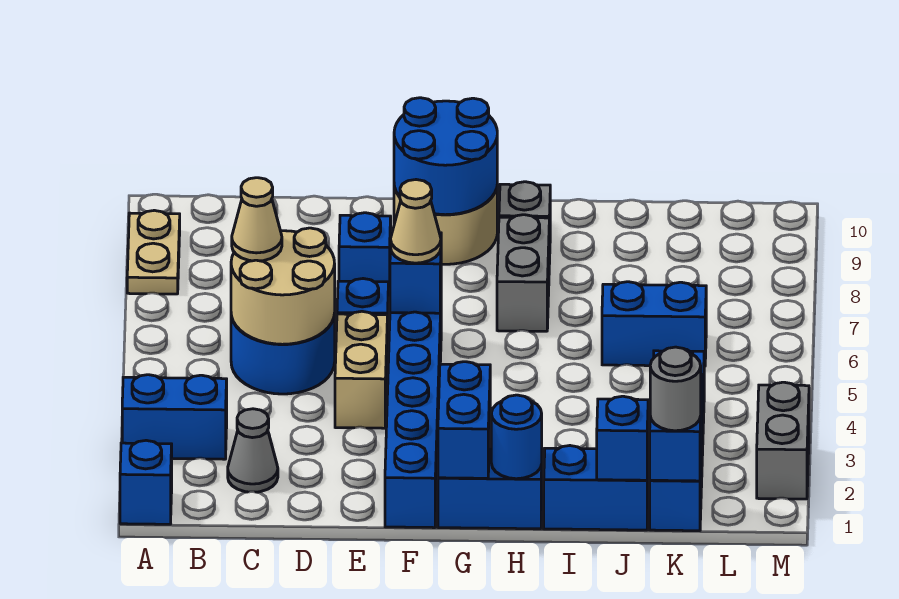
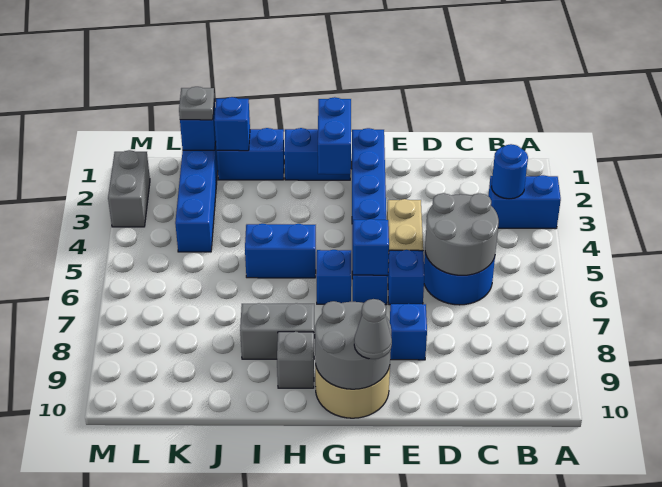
blue brick A1 level 1 -> blue brick G6 level 1
tan plate A8:A9 level 1 -> none
grey cone C2 level 1 -> grey cone F10 level 3
tan round brick C5:D6 level 2 -> grey round brick C5:D6 level 2
tan cone C6 level 3 -> none
tan cone F6 level 3 -> none
blue round brick F9:G10 level 2 -> grey round brick F9:G10 level 2
blue round brick H1 level 2 -> blue round brick B3 level 2
grey brick H7:H8 level 1 -> grey brick H8:I8 level 1
blue brick J6:K6 level 1 -> blue brick H5:I5 level 1
grey round brick K1 level 3 -> grey plate K1 level 3

